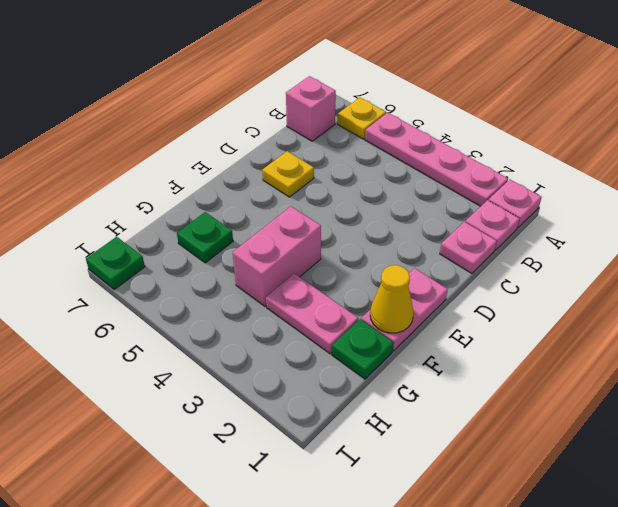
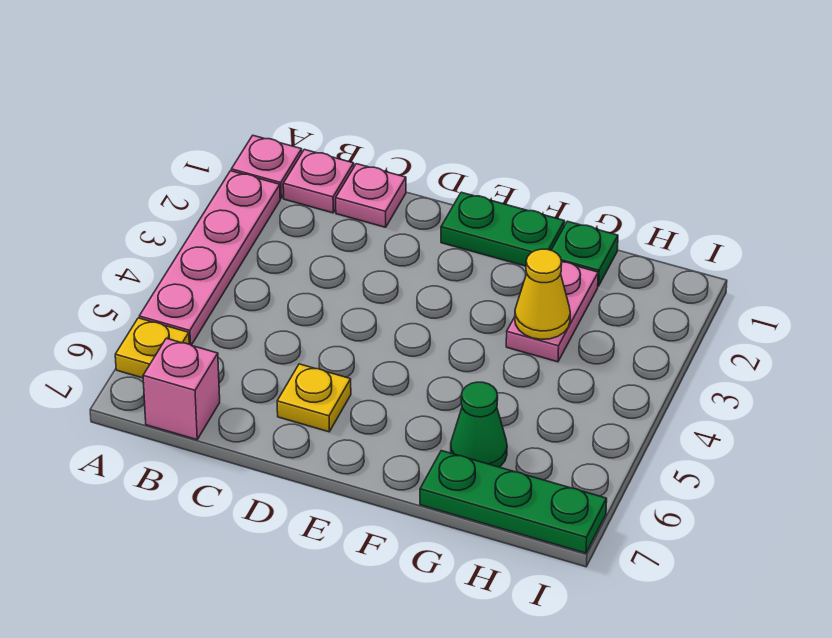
pink plate E1:F1 level 1 -> green plate E1:F1 level 1
yellow cone F1 level 2 -> yellow cone G3 level 2
pink brick F4:G4 level 1 -> none
green plate G6 level 1 -> green cone G6 level 1
green plate I7 level 1 -> green plate G7:I7 level 1

